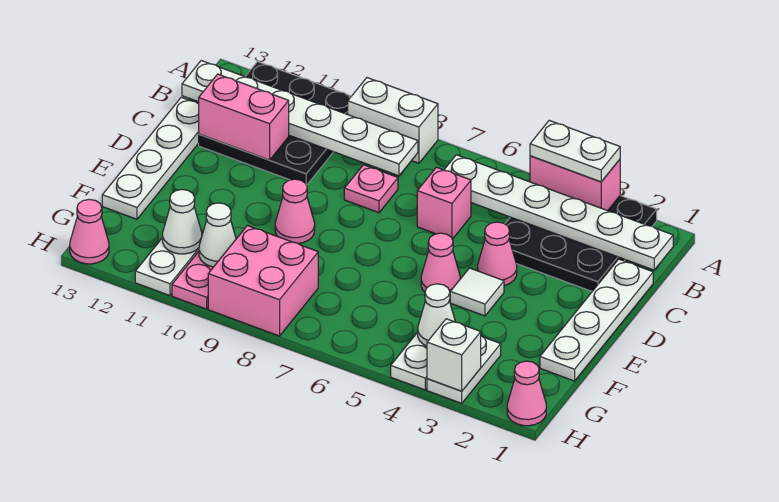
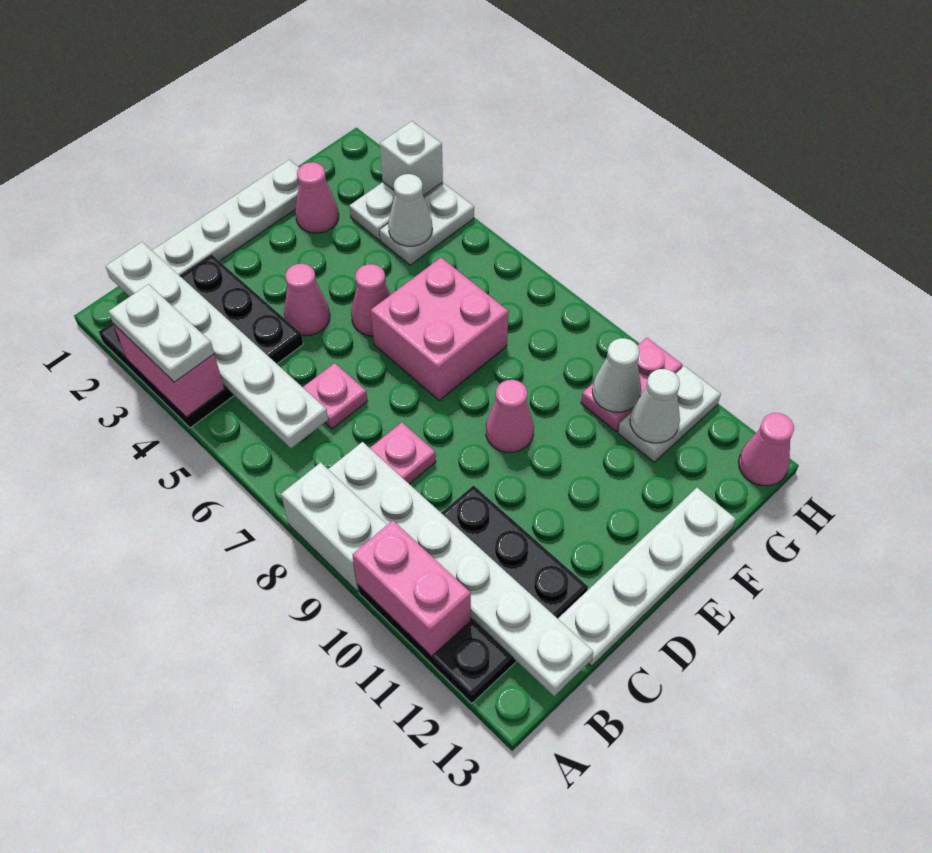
pink brick C6 level 1 -> pink plate C6 level 1
pink brick C11:C12 level 2 -> pink brick A10:A11 level 2
white tile E4 level 1 -> none
pink brick G8:H9 level 1 -> pink brick E6:F7 level 1
pink cone H1 level 1 -> pink cone F2 level 1

